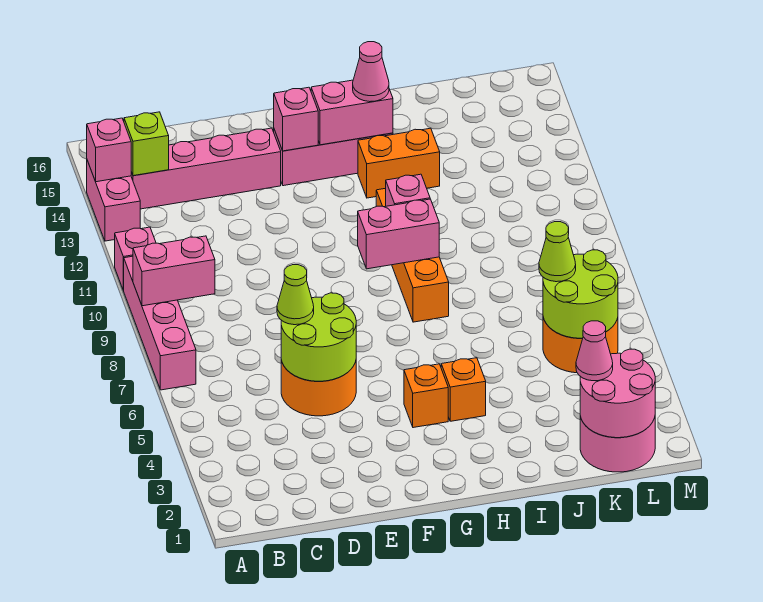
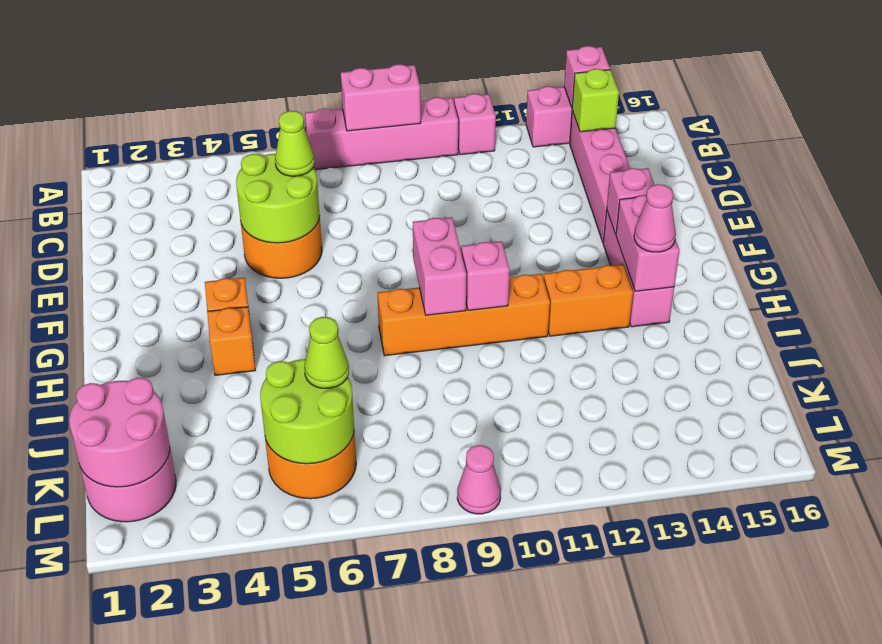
pink brick A9:B9 level 2 -> pink brick A8:A9 level 2
orange brick H13:I13 level 1 -> orange brick H12:H13 level 1
pink cone K2 level 3 -> pink cone M9 level 1

